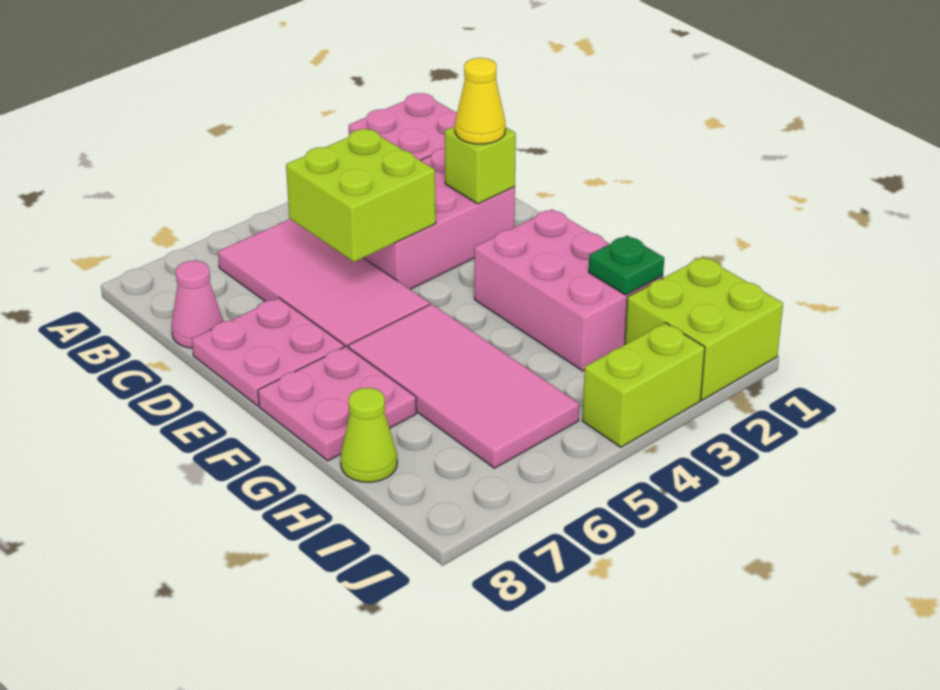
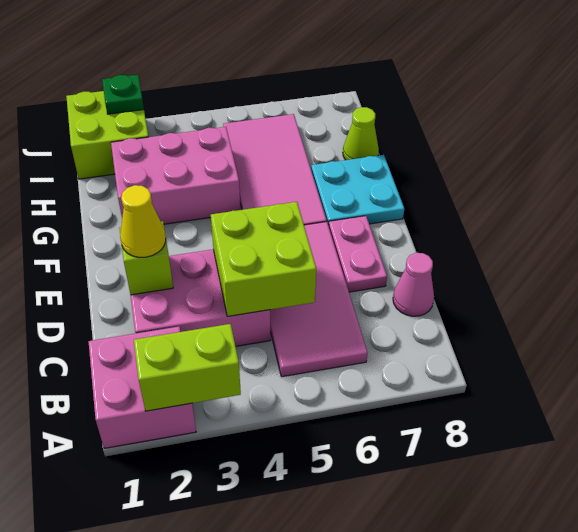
pink plate D7:E8 level 1 -> pink plate D7:E7 level 1
pink brick F2:H3 level 1 -> pink brick G2:H4 level 1
pink plate F7:G8 level 1 -> cyan plate F7:G8 level 1
green plate H2 level 2 -> green plate J2 level 2
lime brick J3:J4 level 1 -> lime brick A2:A3 level 2

